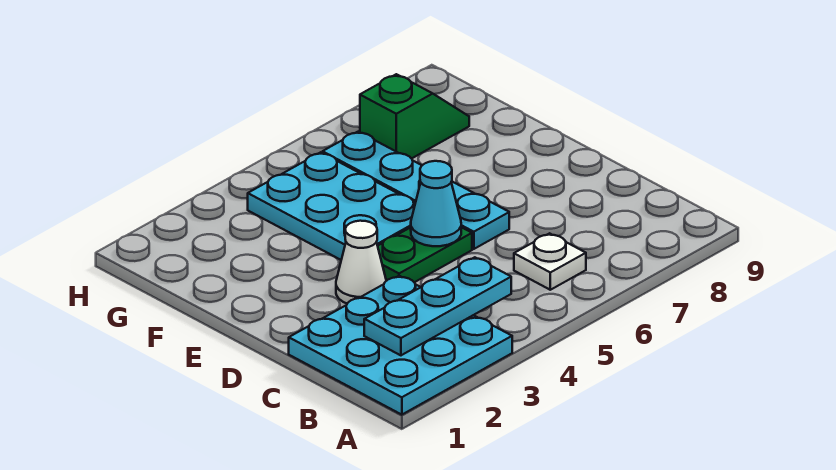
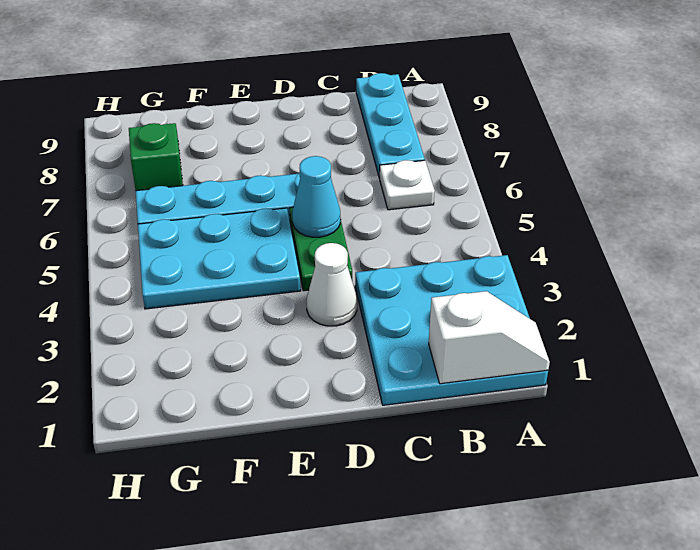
none -> white slope A1:B1 level 2 top B
cyan plate B2:B4 level 2 -> cyan plate B7:B9 level 1

